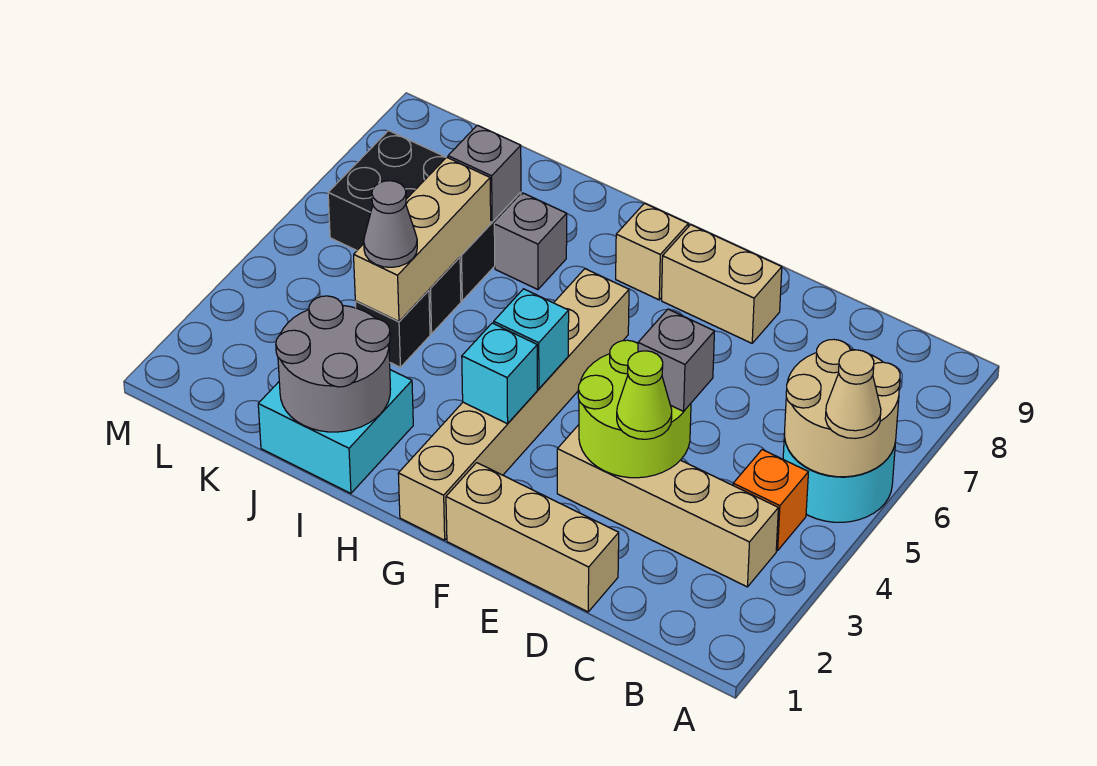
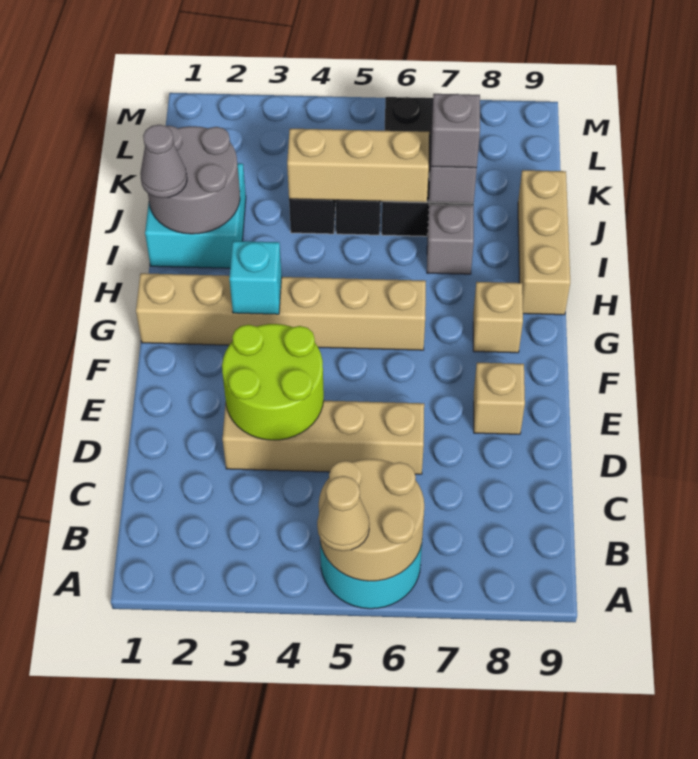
tan brick B3:E3 level 1 -> tan brick D3:D6 level 1
orange brick B4 level 1 -> none
tan brick D1:F1 level 1 -> tan brick H9:J9 level 1
lime cone D3 level 3 -> none
grey brick D4 level 3 -> grey brick J7 level 3
tan brick E8:F8 level 1 -> tan brick E8 level 1
cyan brick G4 level 2 -> none
grey cone J4 level 3 -> grey cone I1 level 3

